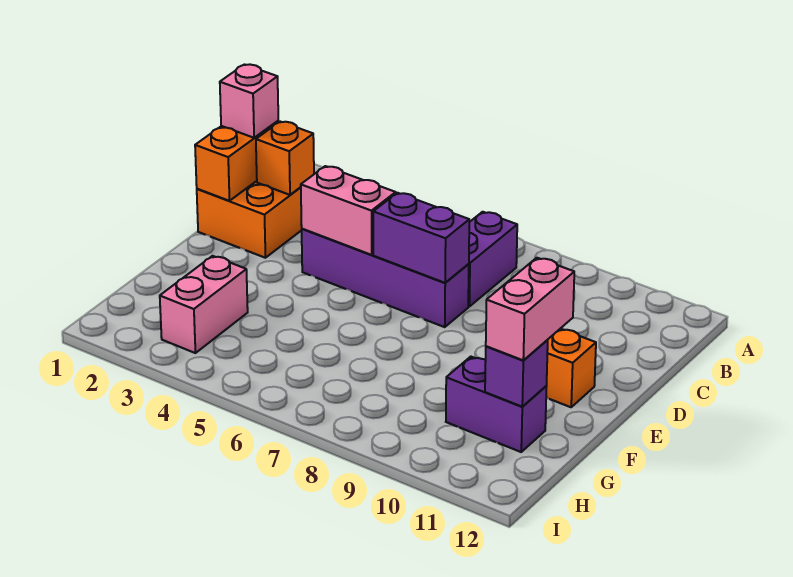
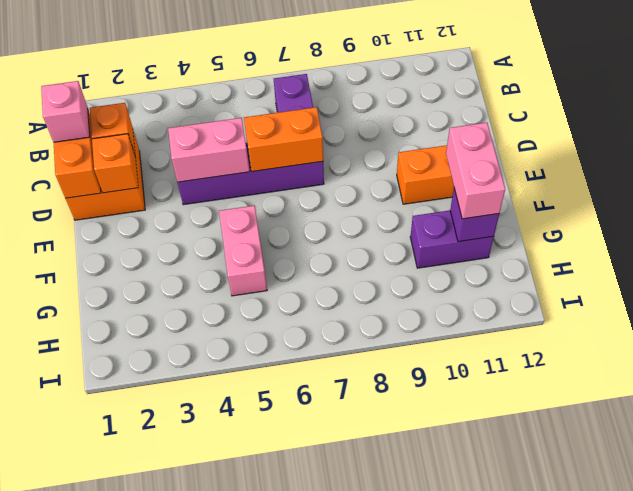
none -> orange brick D2 level 2
purple brick D6:D7 level 2 -> orange brick D6:D7 level 2
pink brick G3:H3 level 1 -> pink brick F5:G5 level 1

